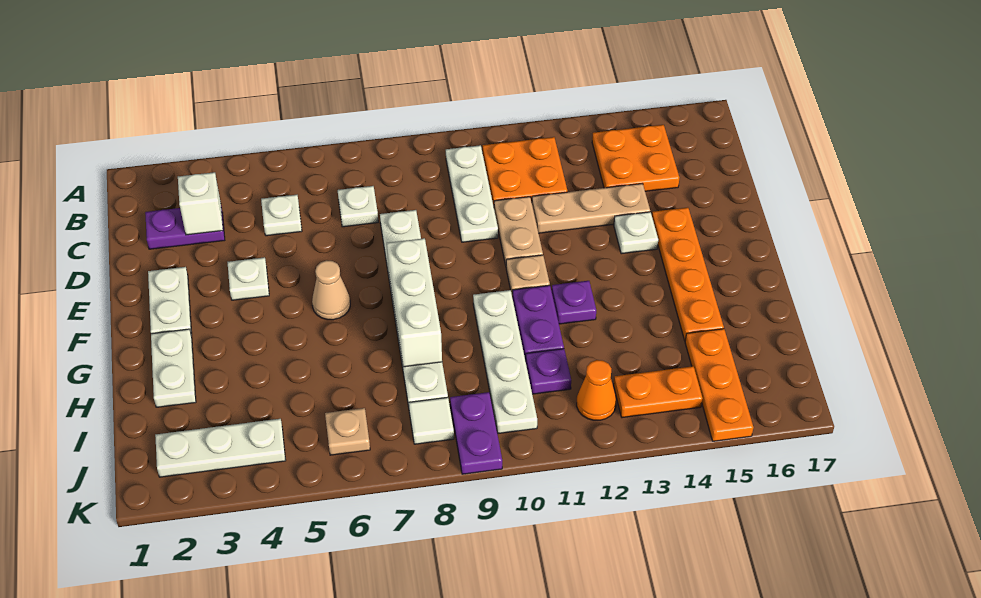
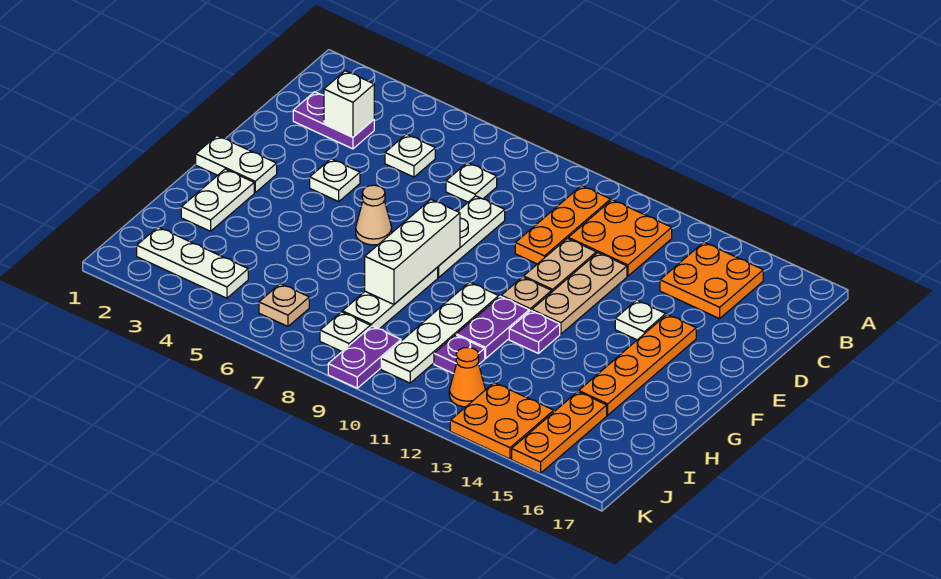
white plate B10:D10 level 1 -> orange plate B10:D10 level 1
tan plate D12:D14 level 1 -> tan plate D12:F12 level 1
white plate E2:F2 level 1 -> white plate F1:F2 level 1
white tile J8 level 1 -> white plate J8 level 1
orange plate J13:J14 level 1 -> orange plate J13:K14 level 1

